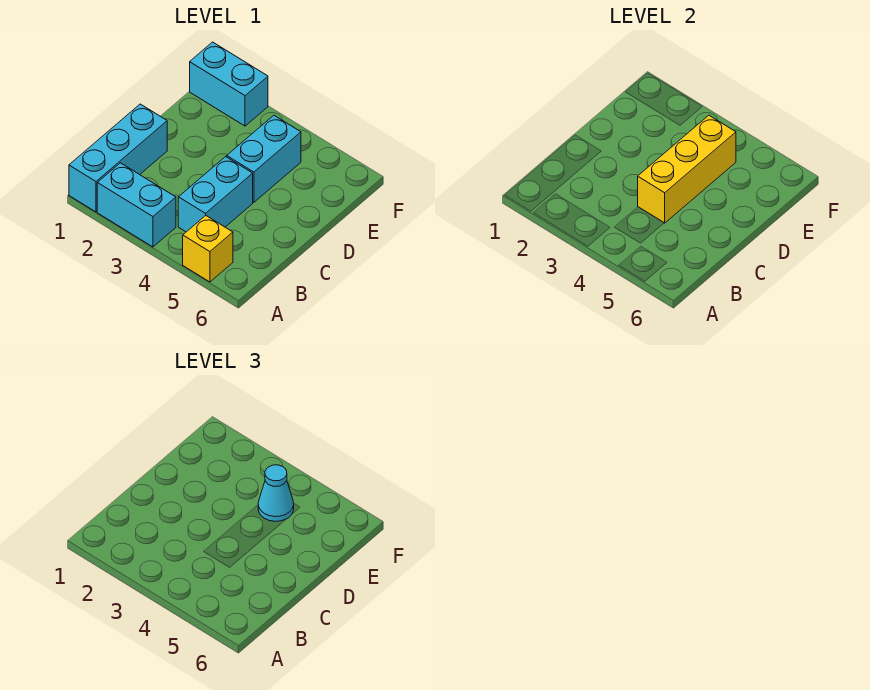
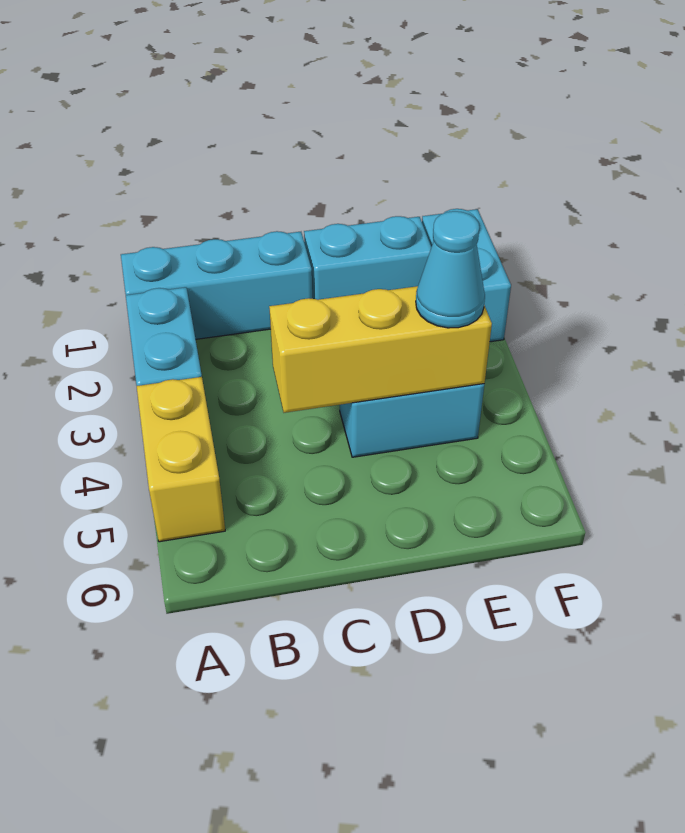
yellow brick A5 level 1 -> yellow brick A4:A5 level 1
cyan brick B4:C4 level 1 -> cyan brick D1:E1 level 1

